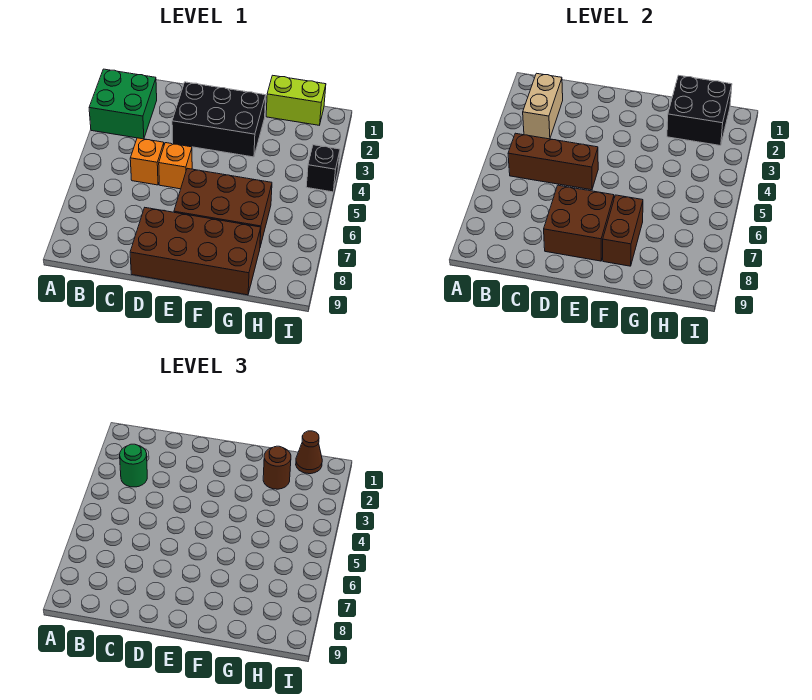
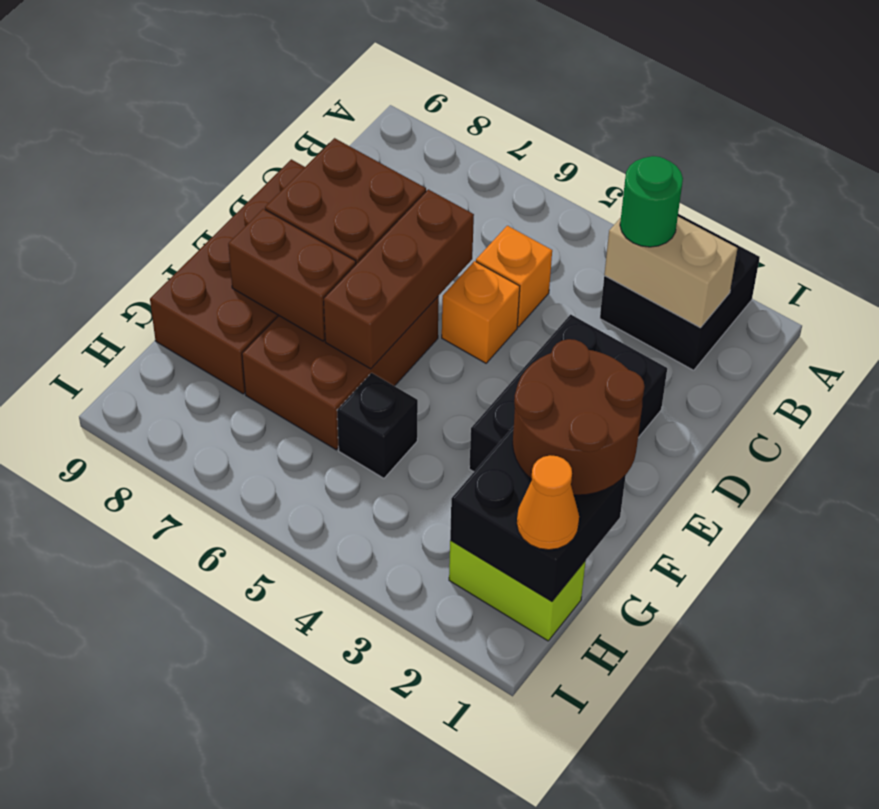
green brick A2:B3 level 1 -> black brick A2:B3 level 1
brown brick B5:D5 level 2 -> brown brick D6:F6 level 2
lime brick G1:H1 level 1 -> lime brick H1:H2 level 1
brown round brick G2 level 3 -> brown round brick F1:G2 level 3
brown cone H1 level 3 -> orange cone H1 level 3
black brick I4 level 1 -> black brick G5 level 1

